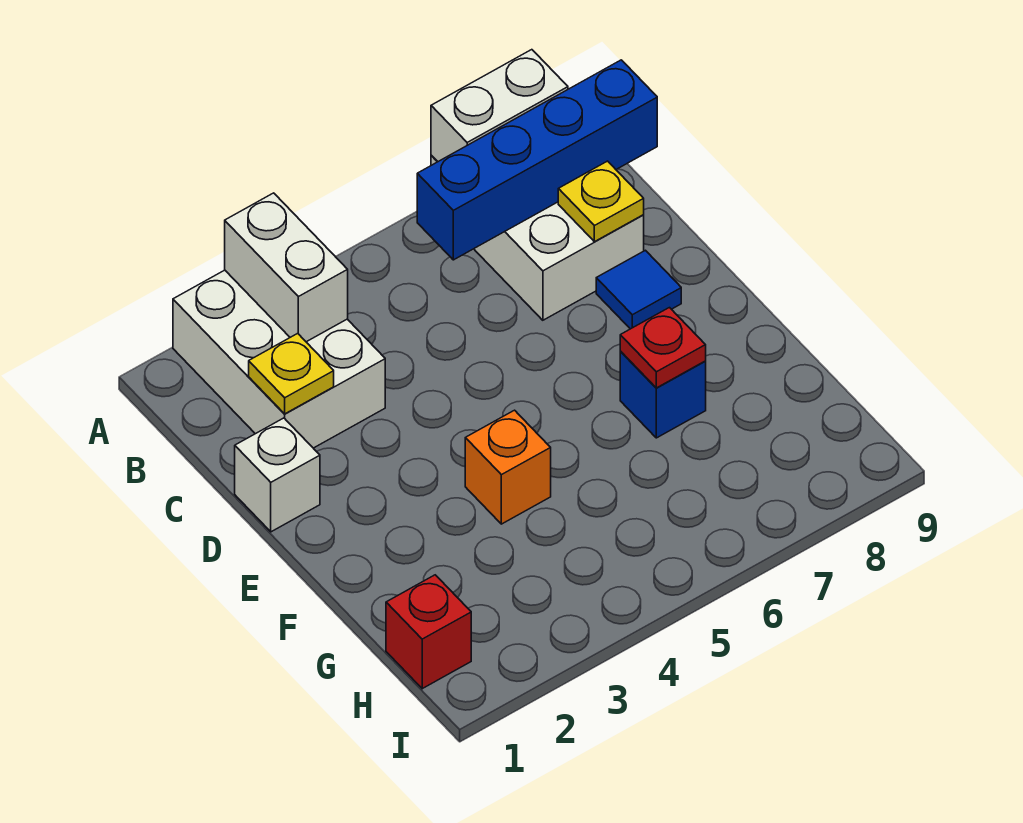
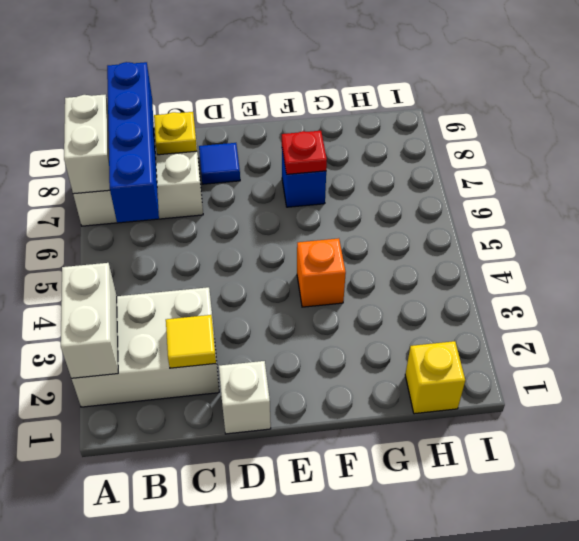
white brick A3:B3 level 2 -> white brick A2:A3 level 2
yellow plate C2 level 2 -> yellow tile C2 level 2
red brick H1 level 1 -> yellow brick H1 level 1

